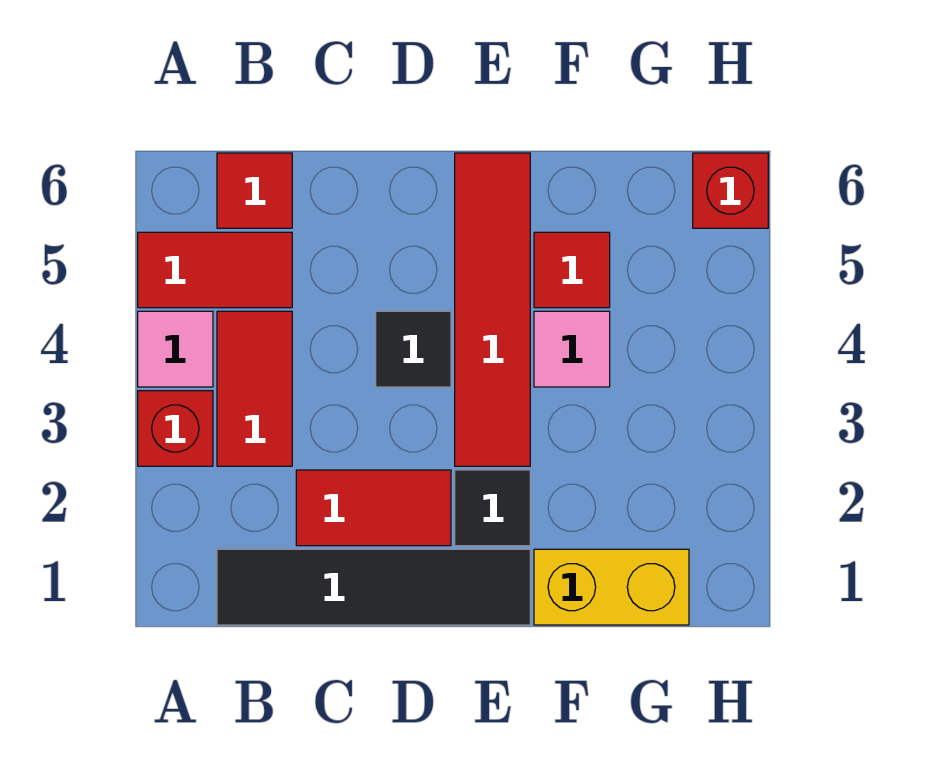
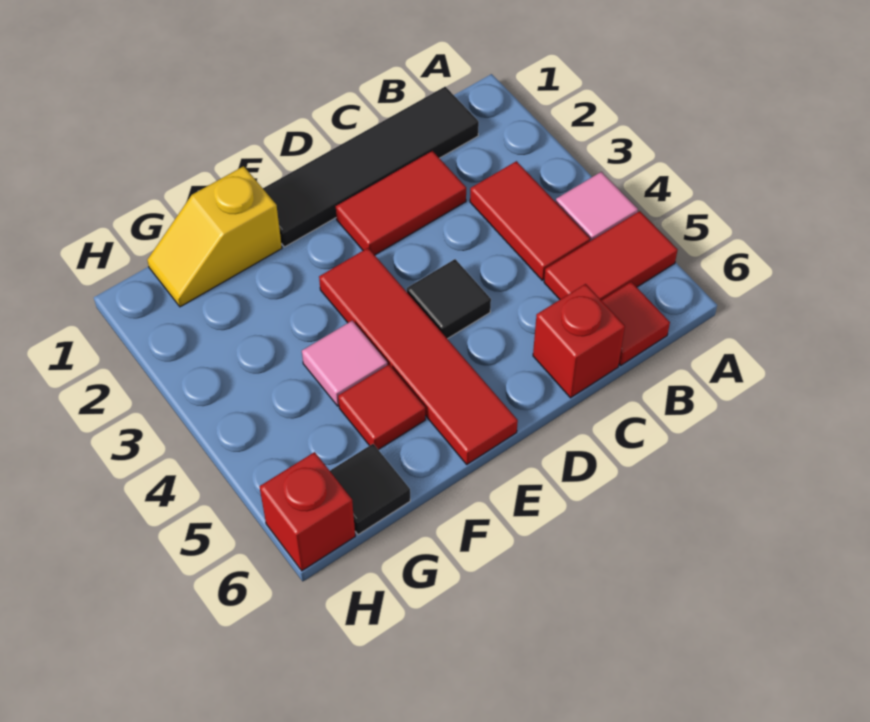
red brick A3 level 1 -> red brick C6 level 1
black tile E2 level 1 -> black tile G6 level 1
yellow brick F1:G1 level 1 -> yellow slope F1:G1 level 1 top F

